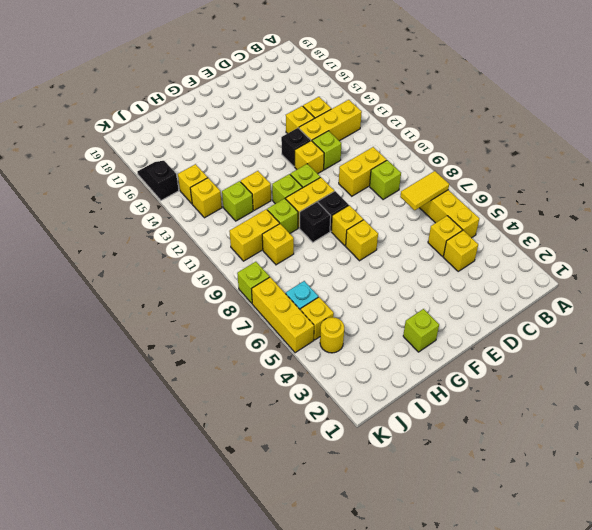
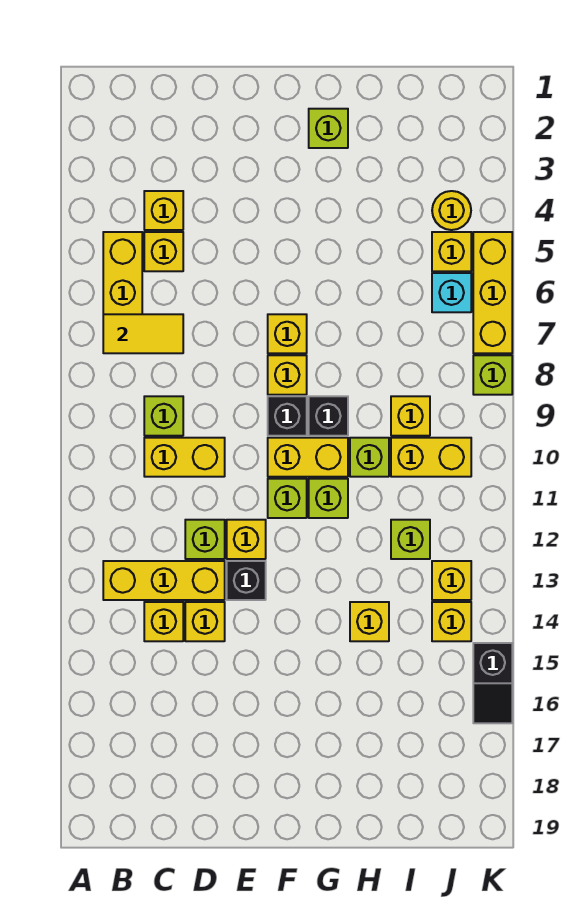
yellow brick H12 level 1 -> yellow brick H14 level 1

